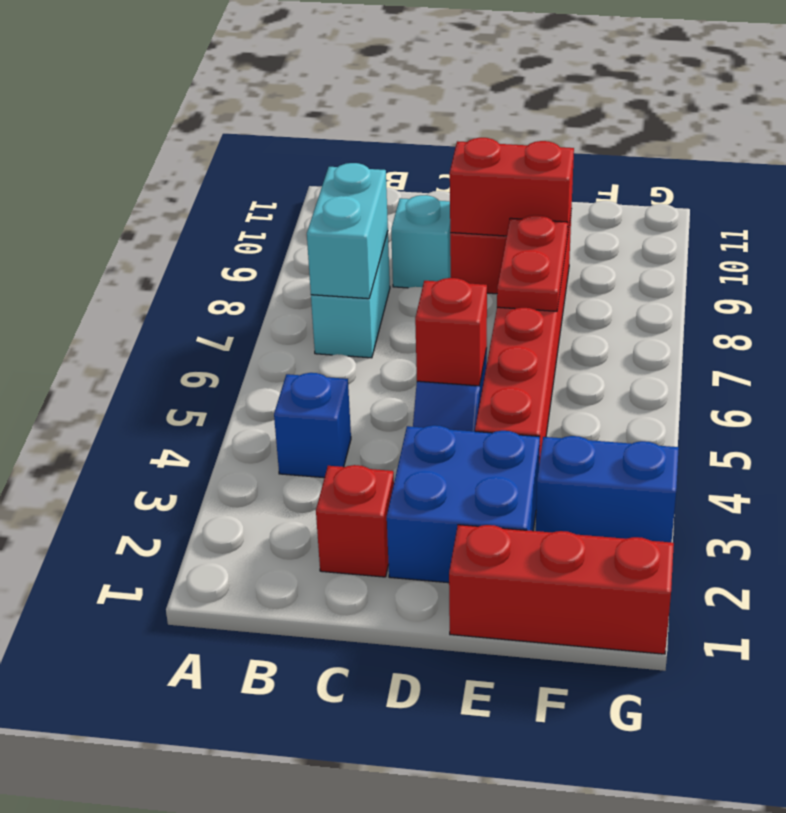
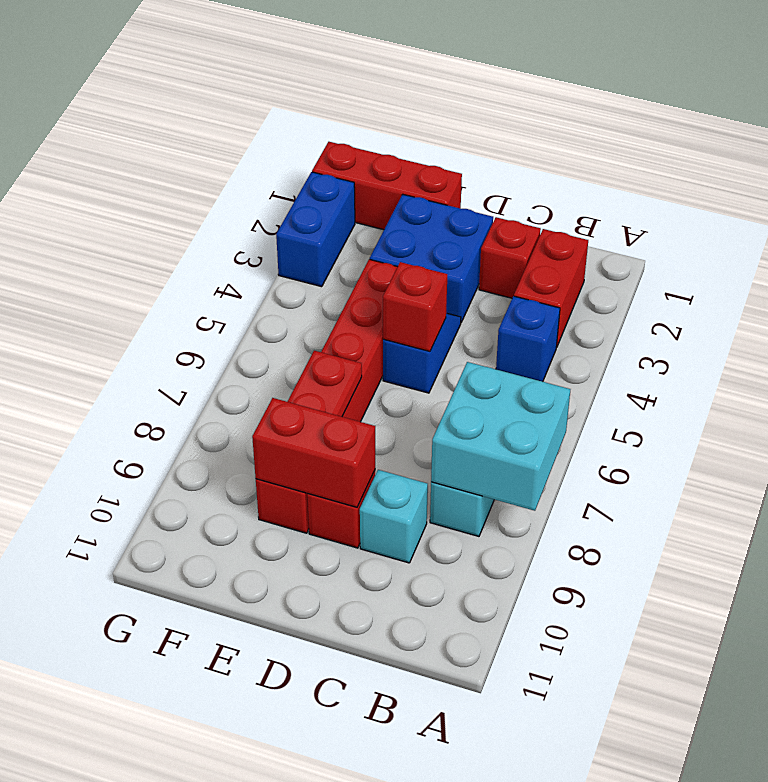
none -> red brick B2:B3 level 1
cyan brick B7:B8 level 2 -> cyan brick A7:B8 level 2
blue brick F3:G3 level 1 -> blue brick G2:G3 level 1

